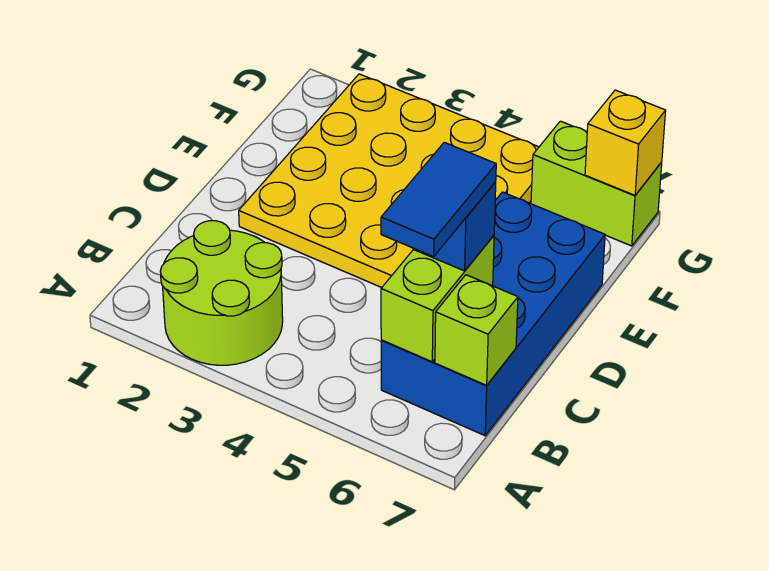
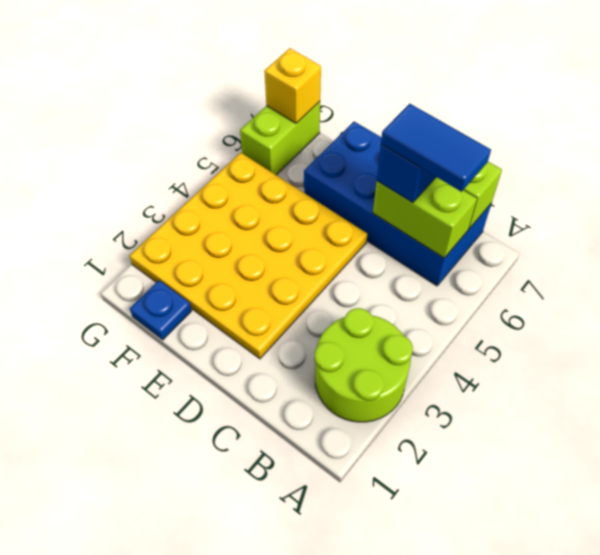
none -> blue plate F1 level 1

